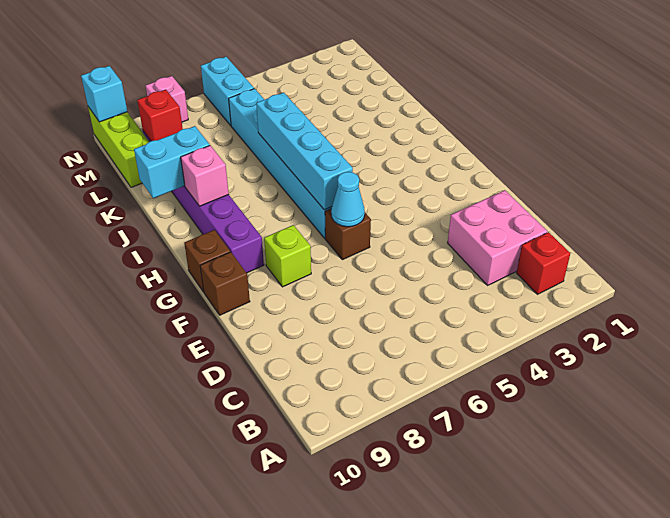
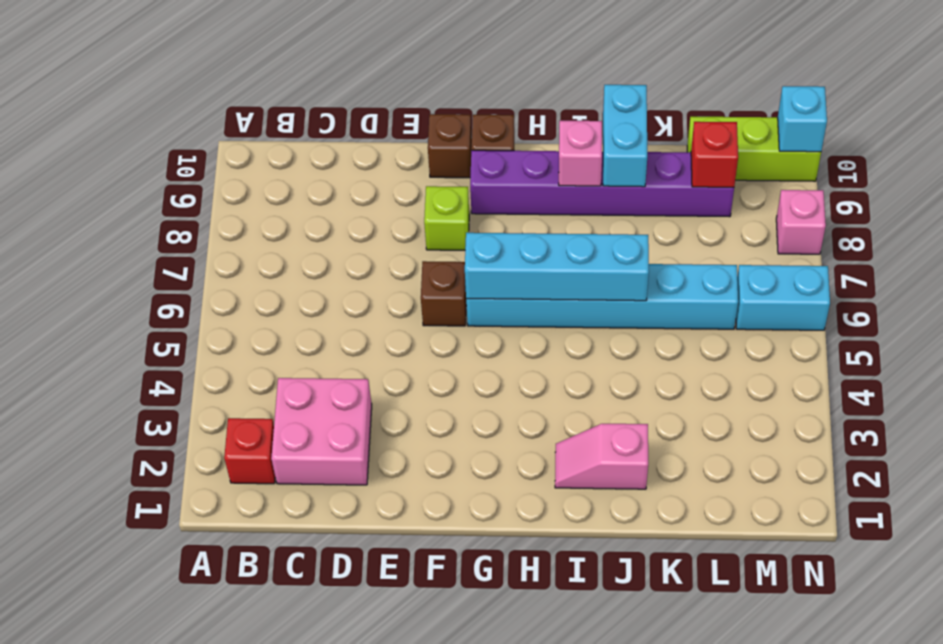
cyan cone F6 level 2 -> none
none -> pink slope I2:J2 level 1 top J

